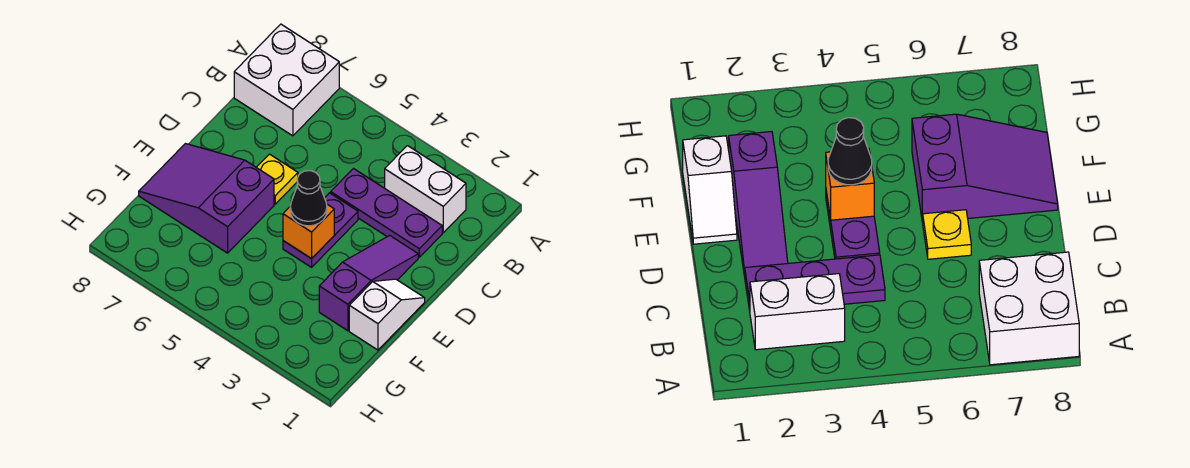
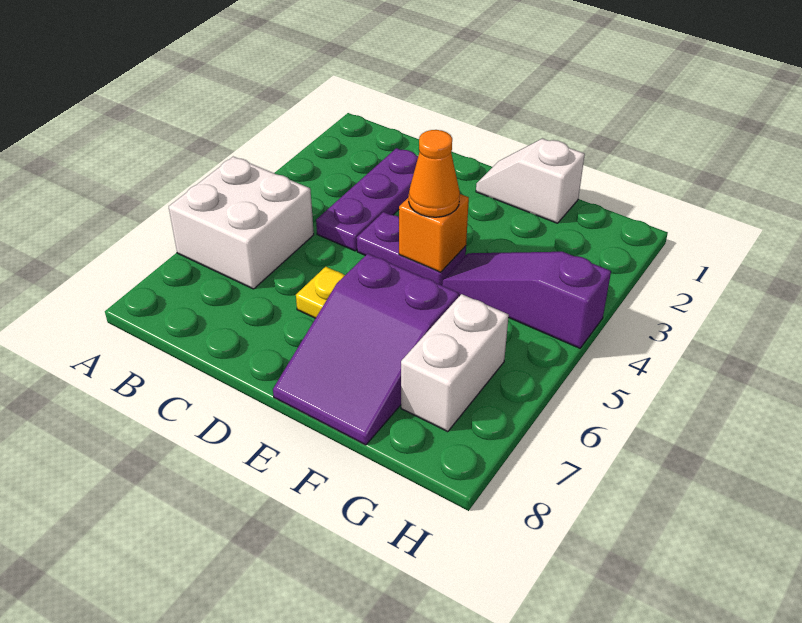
white brick A7:B8 level 1 -> white brick A5:B6 level 1
white brick B2:B3 level 1 -> white brick G6:G7 level 1
purple slope D2:F2 level 1 top F -> purple slope F4:H4 level 1 top H
black cone E4 level 3 -> orange cone E4 level 3

